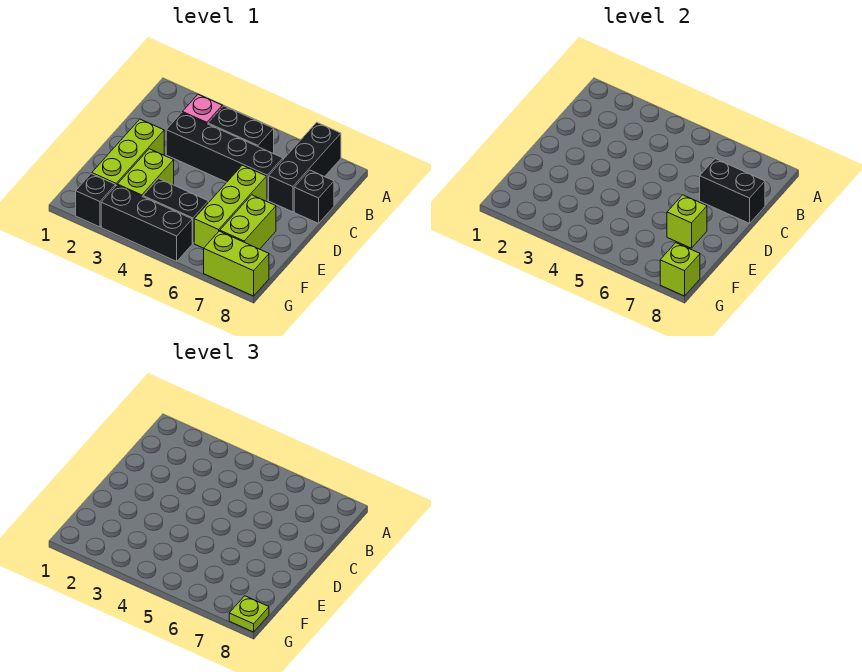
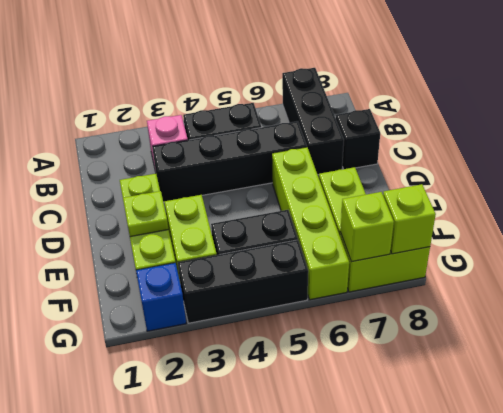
black brick C7:C8 level 2 -> none
lime brick D6:F6 level 1 -> lime brick D6:G6 level 1
lime brick E7 level 2 -> lime brick G7 level 2
black brick G2 level 1 -> blue brick G2 level 1
lime plate G8 level 3 -> lime plate E2 level 2

